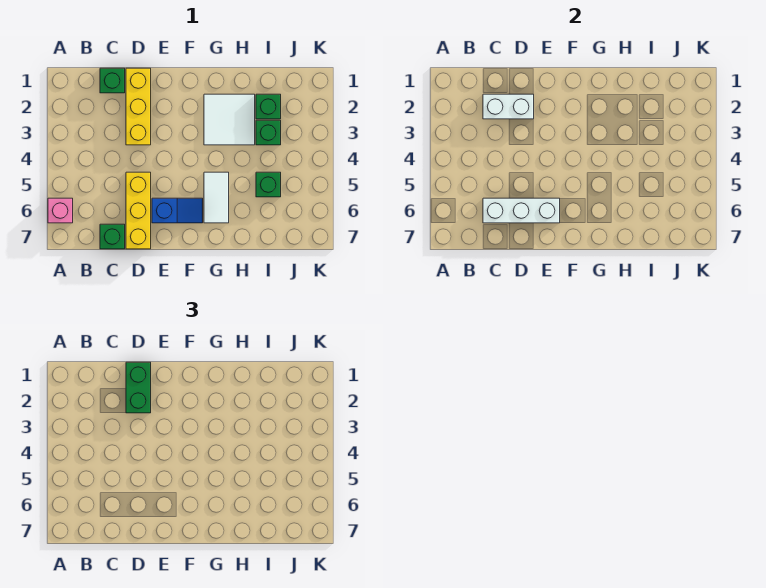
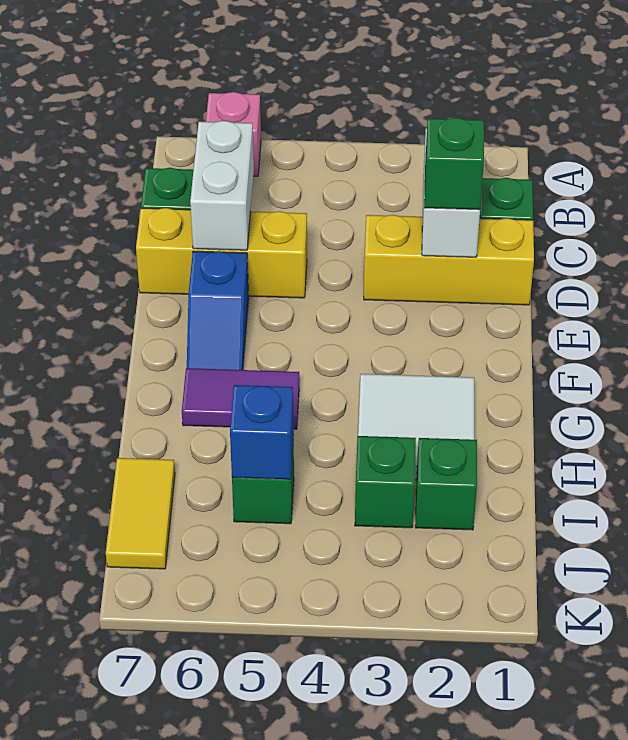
white brick C6:E6 level 2 -> white brick C6:D6 level 2
green brick D1:D2 level 3 -> green brick D2 level 3
white tile G5:G6 level 1 -> purple tile G5:G6 level 1
none -> blue brick I5 level 2
none -> yellow tile I7:J7 level 1

